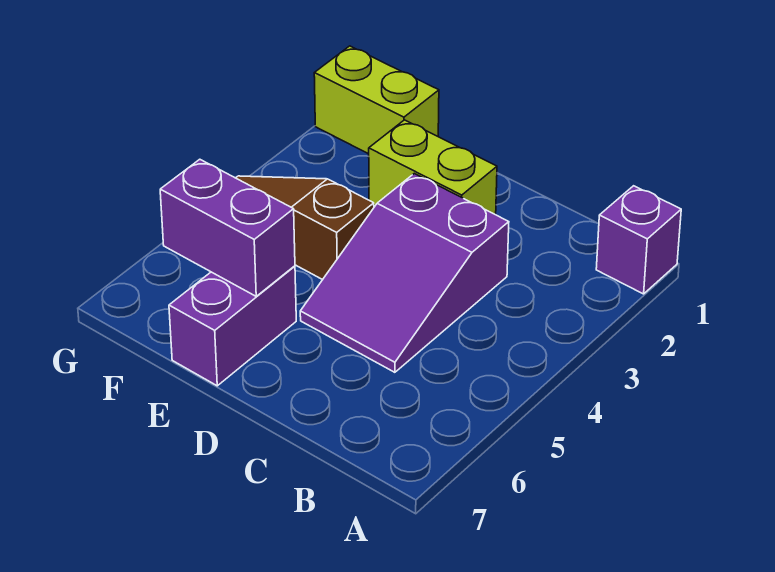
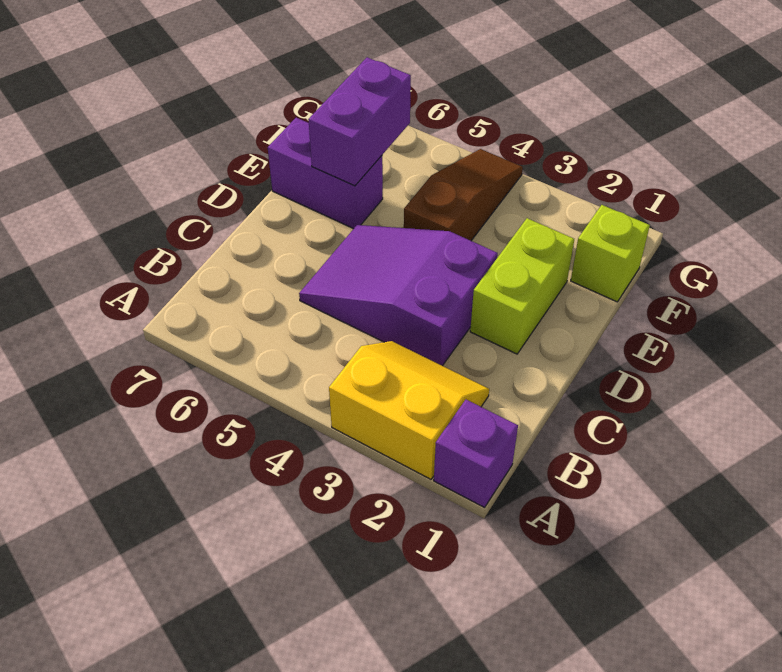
none -> yellow slope A2:B3 level 1 top A
lime brick F1:G1 level 1 -> lime brick F1 level 1

